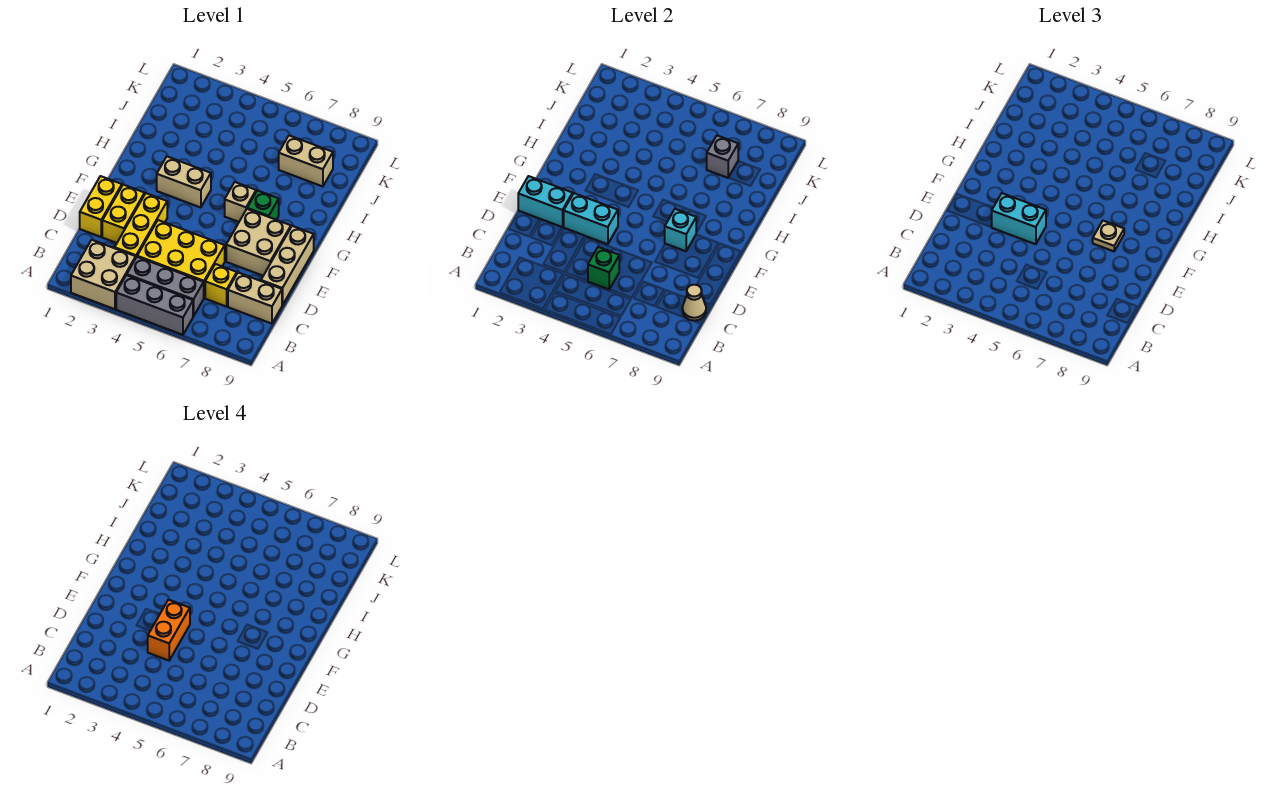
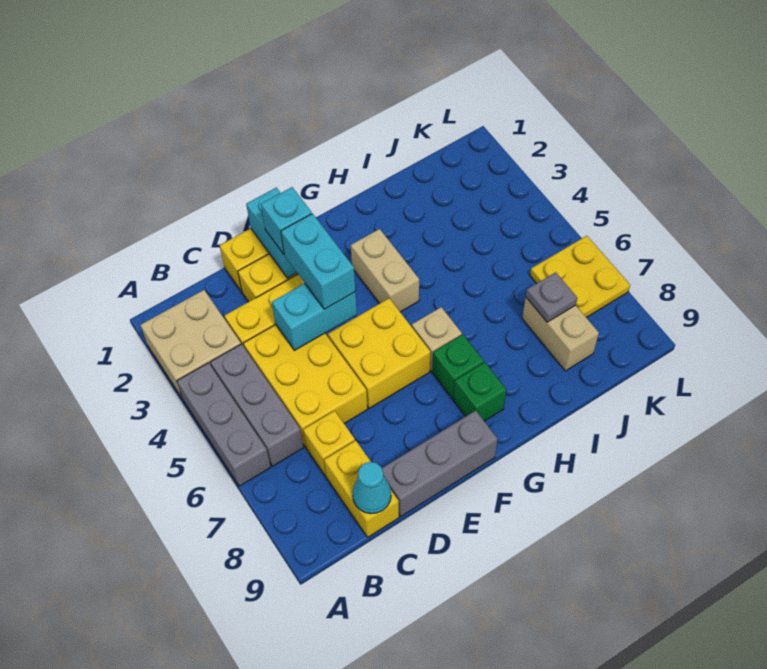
green brick C5 level 2 -> green brick G8 level 1
tan brick C8:C9 level 1 -> yellow brick C8:C9 level 1
tan cone C9 level 2 -> cyan cone C9 level 2
orange brick D4:E4 level 4 -> none
tan brick D9:F9 level 1 -> grey brick D9:F9 level 1
cyan brick E3:E4 level 2 -> cyan brick D4:E4 level 2
none -> yellow brick E5:F6 level 1
tan brick E7:F8 level 1 -> none
cyan brick F7 level 2 -> cyan brick E2 level 3
tan plate F7 level 3 -> none
grey brick J7 level 2 -> grey plate J7 level 2
none -> yellow plate K6:L7 level 1

